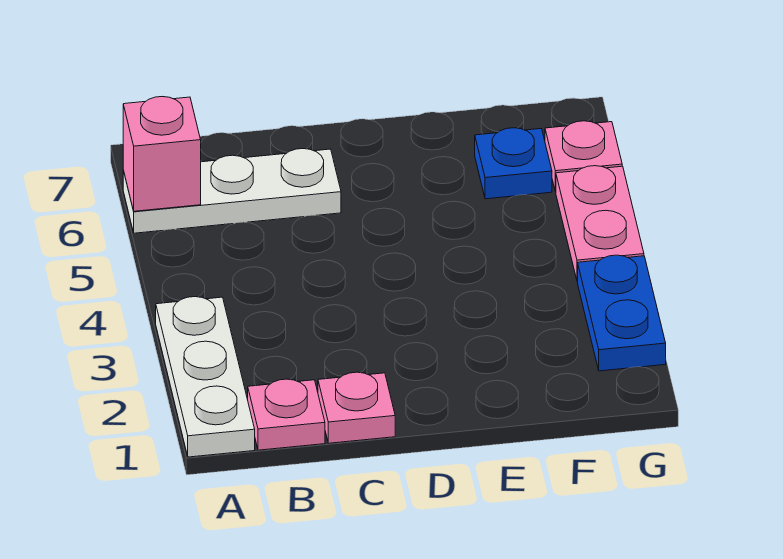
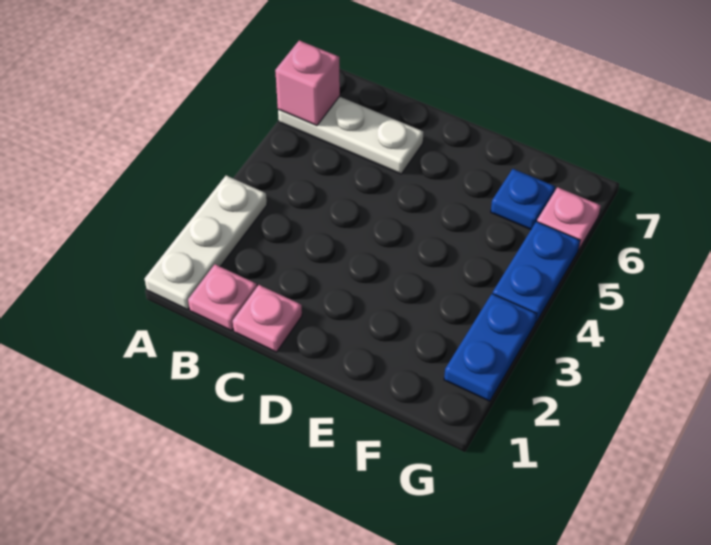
pink plate G4:G5 level 1 -> blue plate G4:G5 level 1

